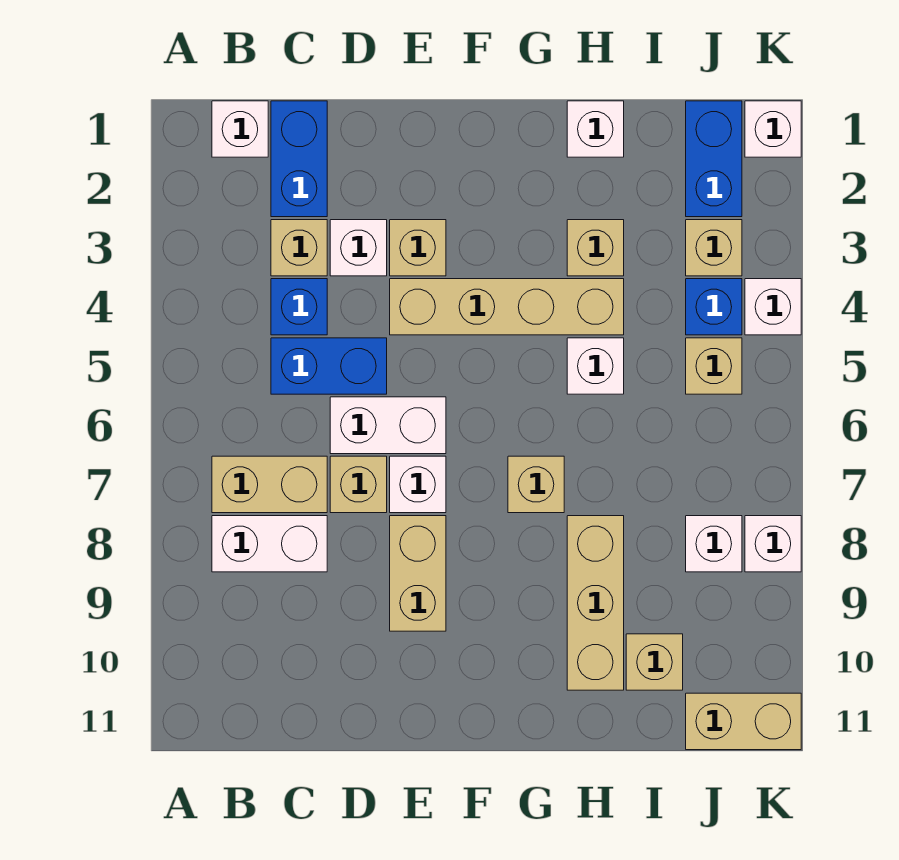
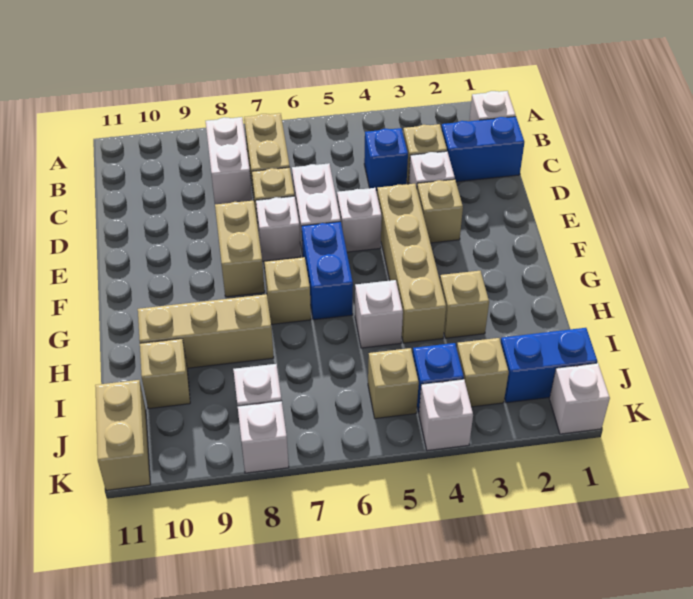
blue brick C5:D5 level 1 -> blue brick F6:G6 level 1
tan brick E8:E9 level 1 -> tan brick E8:F8 level 1
white brick H1 level 1 -> white brick E5 level 1

